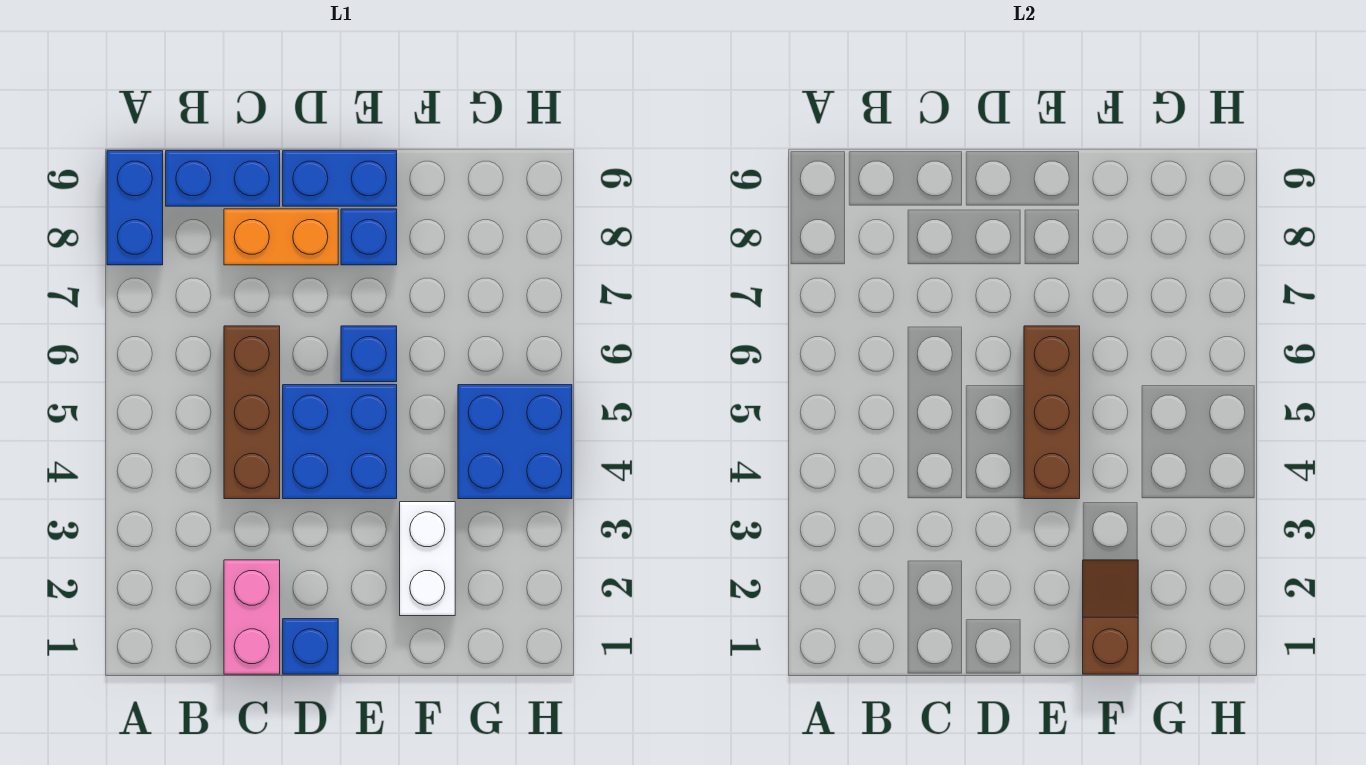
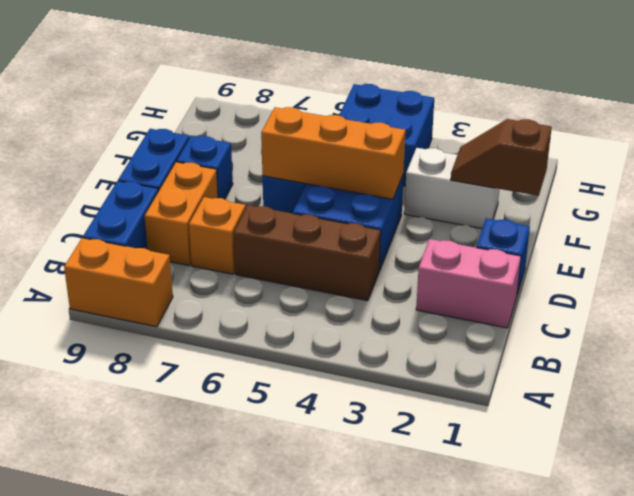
blue brick A8:A9 level 1 -> orange brick A8:A9 level 1
none -> orange brick C7 level 1
brown brick E4:E6 level 2 -> orange brick E4:E6 level 2

